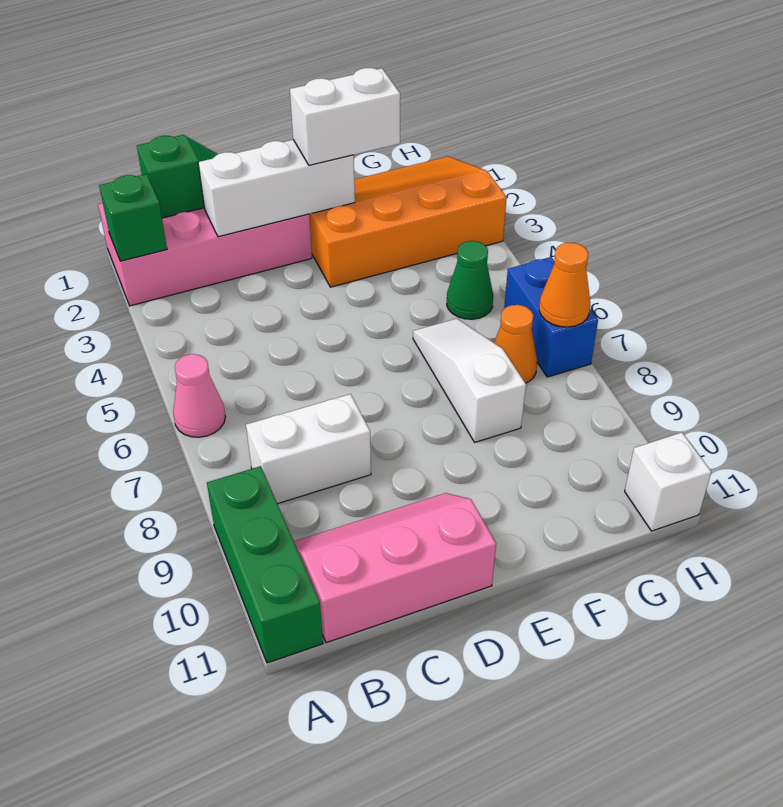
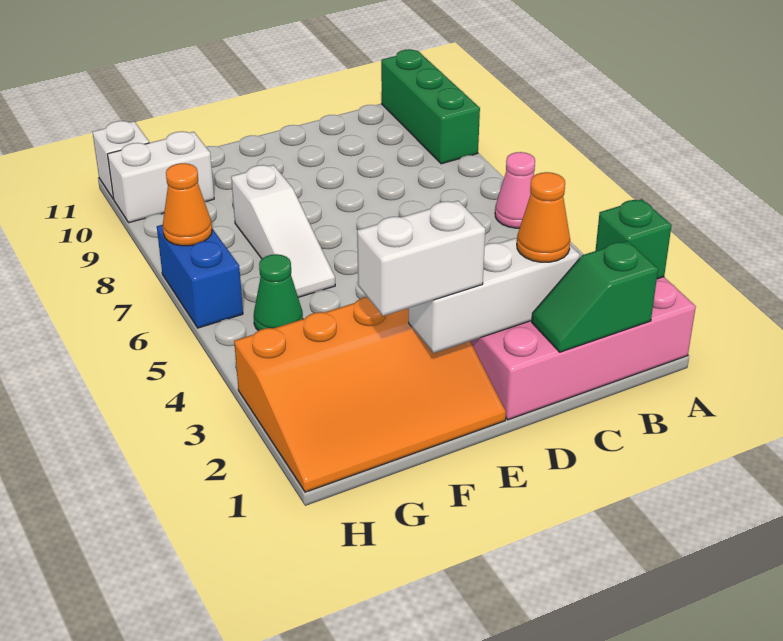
white brick B8:C8 level 1 -> white brick G10:H10 level 1
pink slope B10:D11 level 1 top 11 -> none
orange cone G7 level 1 -> orange cone C2 level 3

